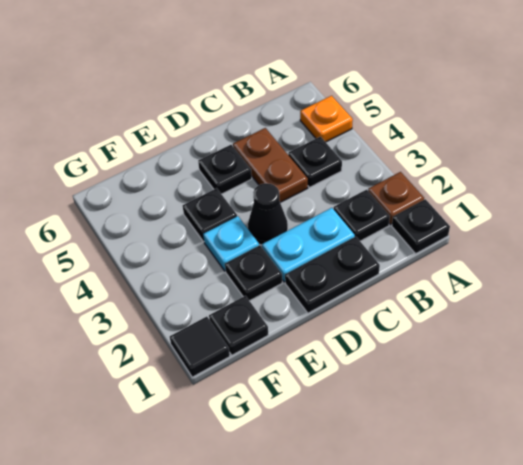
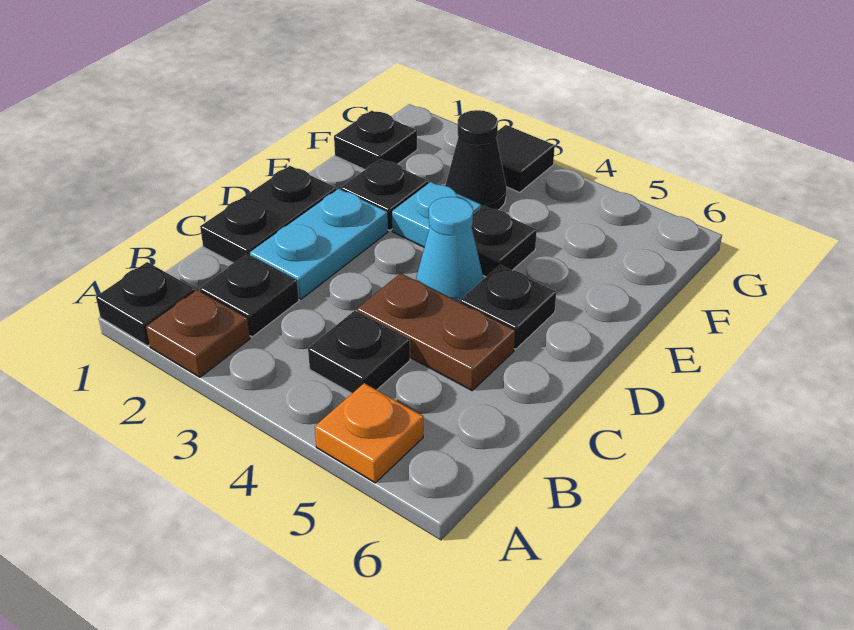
black cone D3 level 1 -> black cone F3 level 1
none -> cyan cone D4 level 1
black tile G1 level 1 -> black tile G3 level 1

